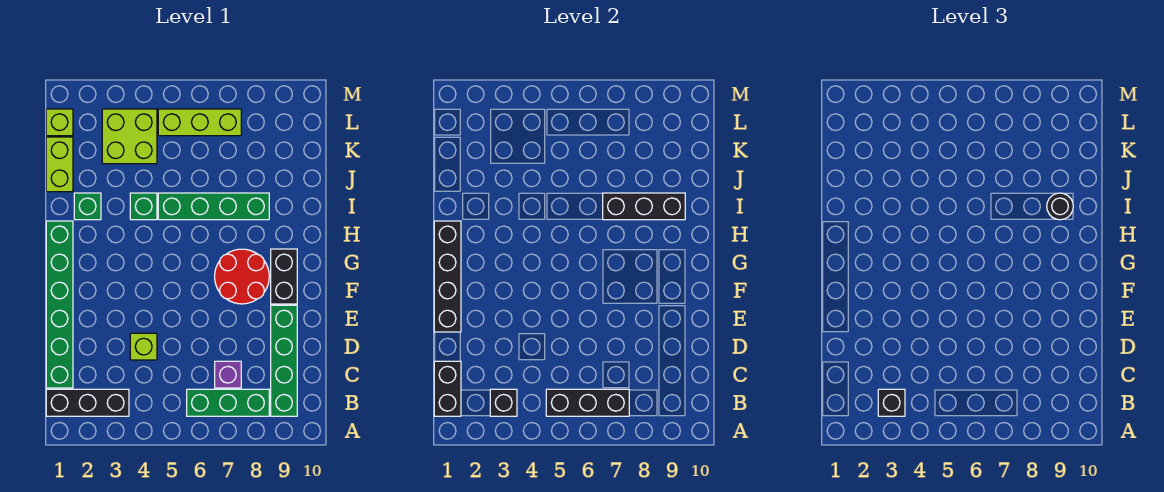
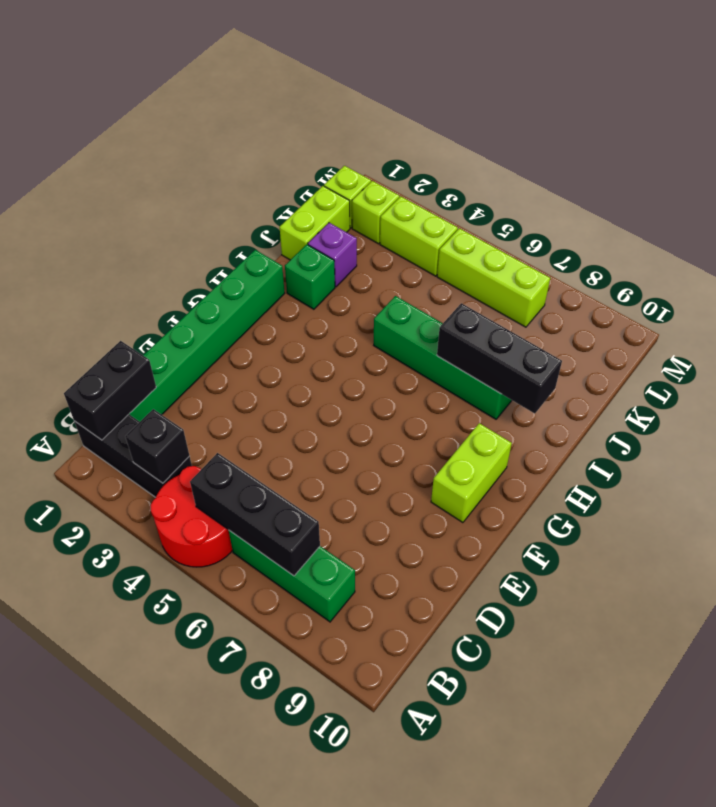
black brick B3 level 3 -> none
green brick B9:E9 level 1 -> none
purple brick C7 level 1 -> purple brick J2 level 1
lime brick D4 level 1 -> lime brick L2 level 1
black brick E1:H1 level 2 -> none
red round brick F7:G8 level 1 -> red round brick A4:B5 level 1
black brick F9:G9 level 1 -> lime brick F9:G9 level 1
green brick I4 level 1 -> none
black round brick I9 level 3 -> none
lime brick K3:L4 level 1 -> lime brick L3:L4 level 1

